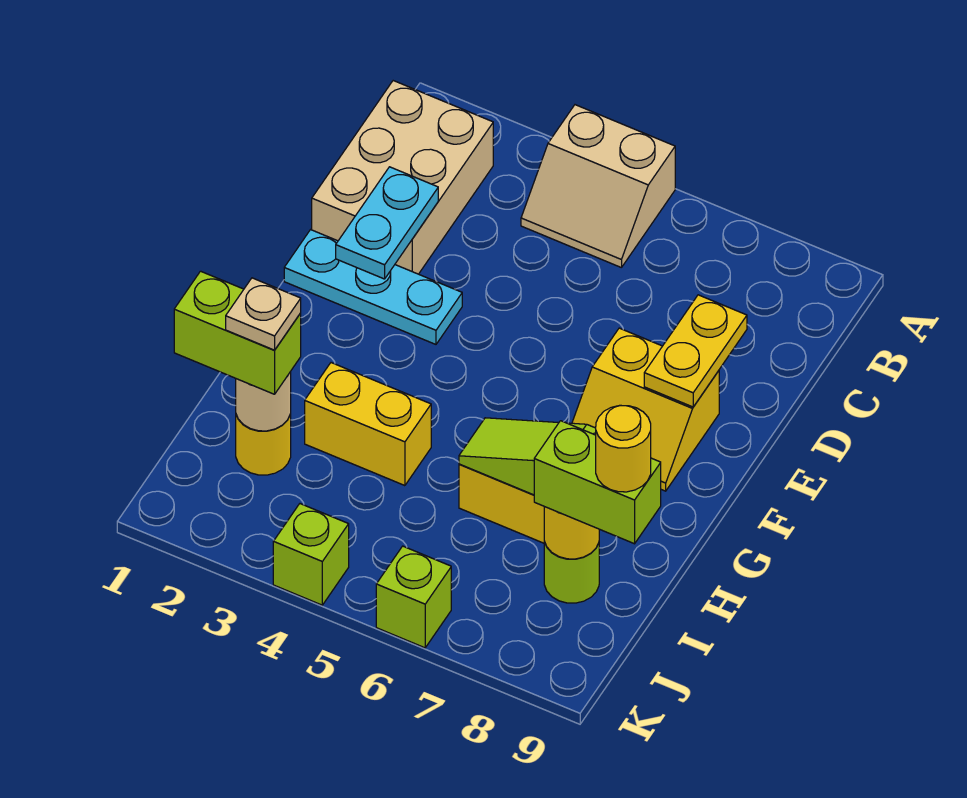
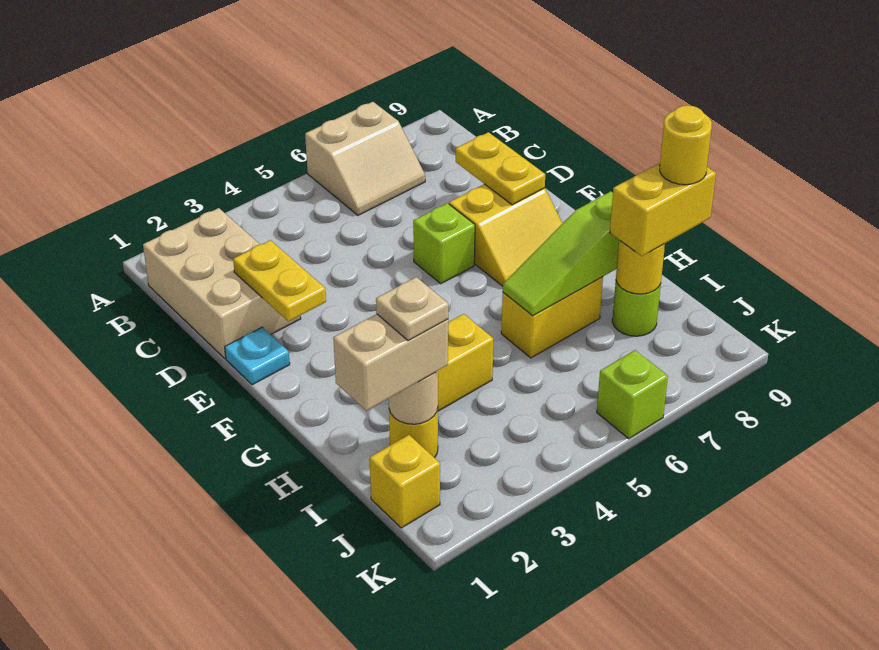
tan slope A4:B5 level 1 top A -> tan slope A6:B7 level 1 top A
cyan plate D2:E2 level 2 -> yellow plate D2:E2 level 2
cyan plate E1:E3 level 1 -> cyan plate E1 level 1
lime brick I1:I2 level 3 -> tan brick I1:I2 level 3
lime brick I8:I9 level 3 -> yellow brick I8:I9 level 3
none -> yellow brick J1 level 1
lime brick K4 level 1 -> lime brick E6 level 1

